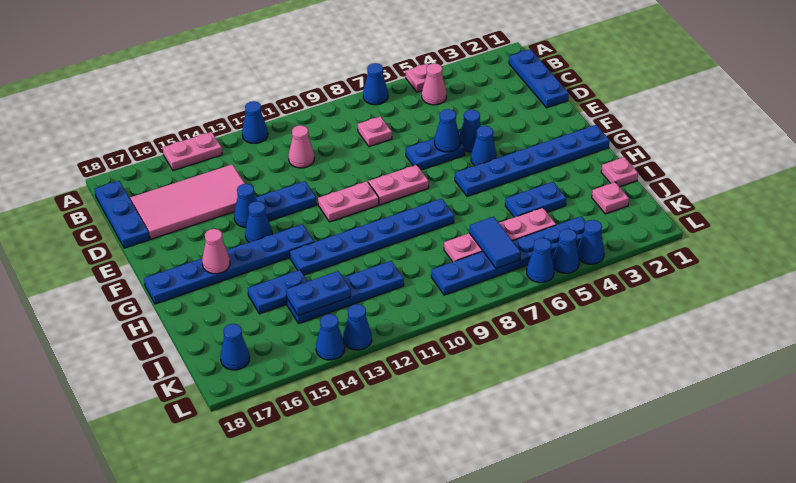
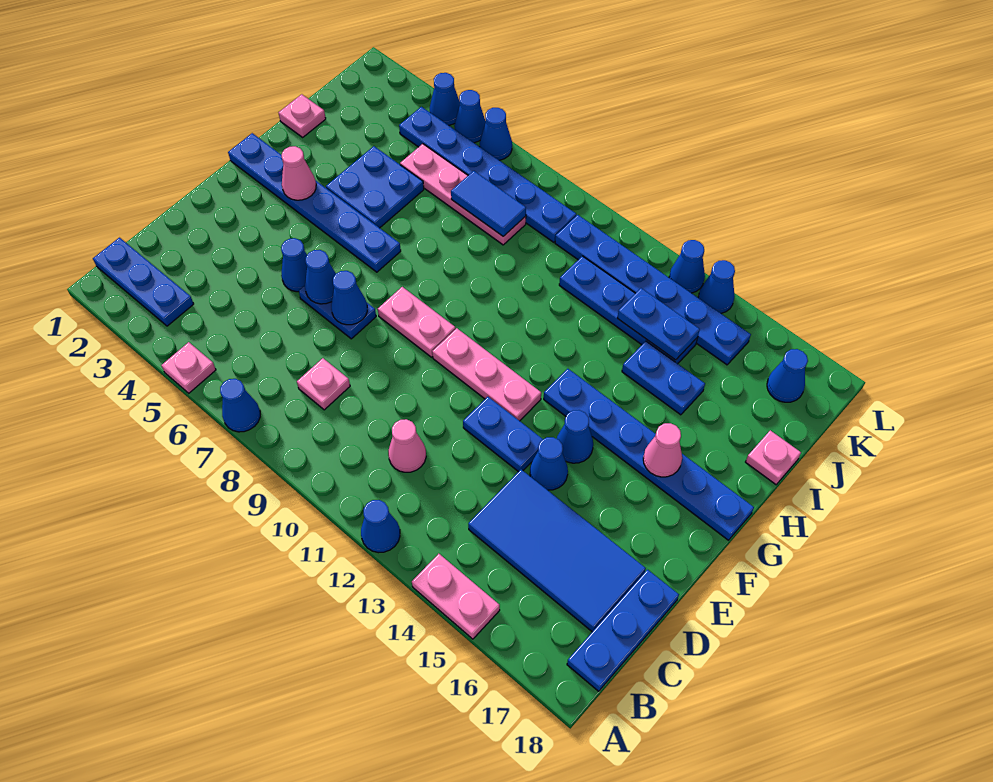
blue plate B1:D1 level 1 -> blue plate B1:B3 level 1
pink cone B5 level 1 -> pink cone G3 level 2
pink tile C14:D17 level 1 -> blue tile C14:D17 level 1
blue cone F5 level 1 -> blue cone E7 level 2
pink plate F10:F11 level 1 -> pink plate F10:F12 level 1
blue plate H8:H13 level 1 -> blue plate K10:K15 level 1
blue plate I4:I5 level 1 -> blue plate H4:I5 level 1
pink plate J2 level 1 -> pink plate I18 level 1
blue tile J7:K7 level 2 -> blue tile J7:J8 level 2

